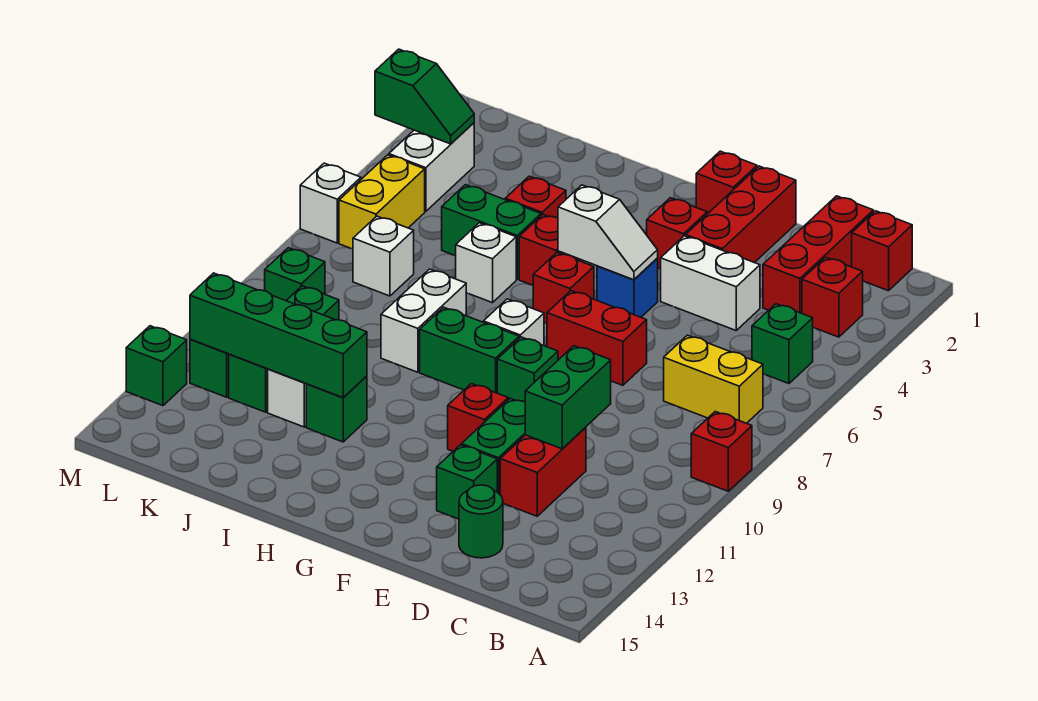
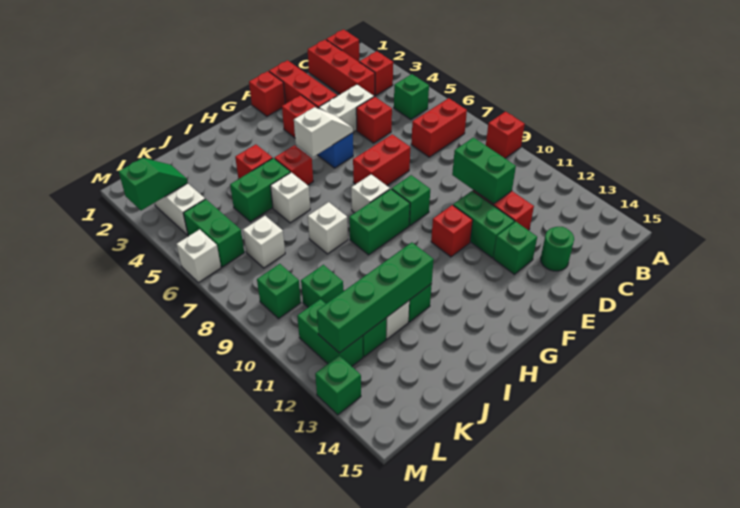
yellow brick B7:C7 level 1 -> red brick B7:C7 level 1
red brick G6 level 1 -> red brick D5 level 1
white brick I8:I9 level 1 -> white brick I8 level 1
yellow brick L5:L6 level 1 -> green brick L5:L6 level 1

